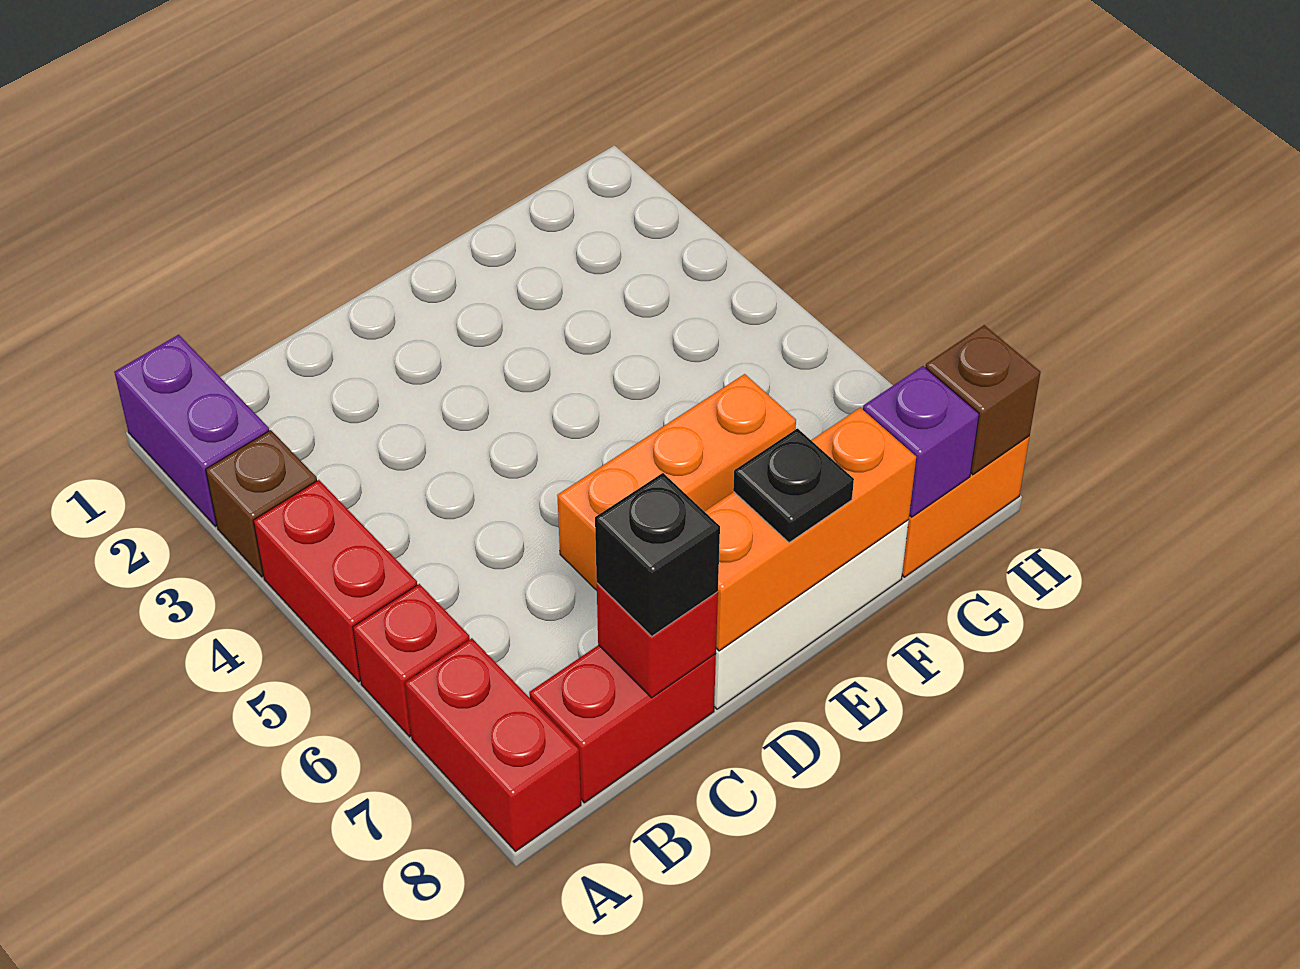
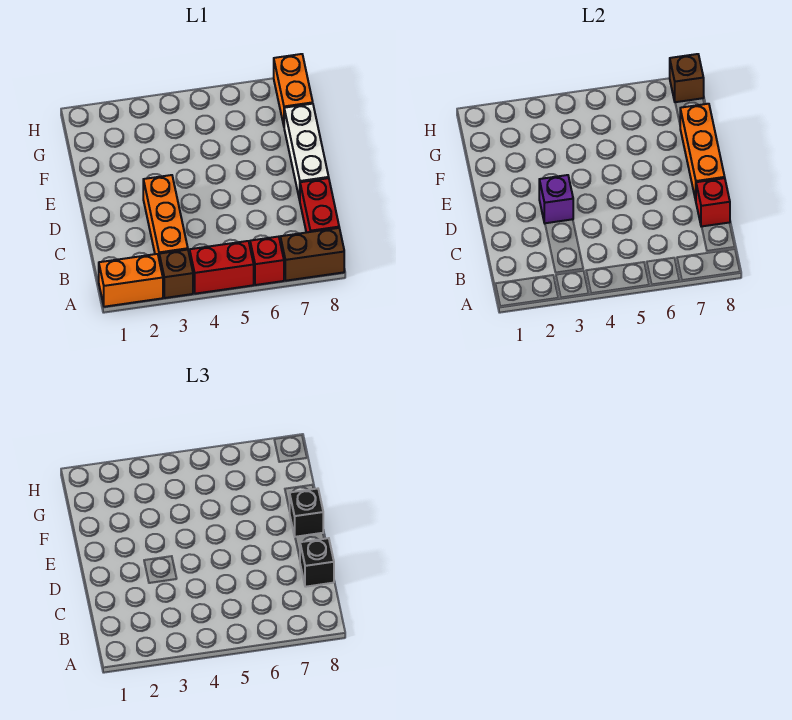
purple brick A1:A2 level 1 -> orange brick A1:A2 level 1
red brick A7:A8 level 1 -> brown brick A7:A8 level 1
orange brick D6:F6 level 1 -> orange brick B3:D3 level 1
black plate E8 level 3 -> black brick E8 level 3
purple brick G8 level 2 -> purple brick D3 level 2

